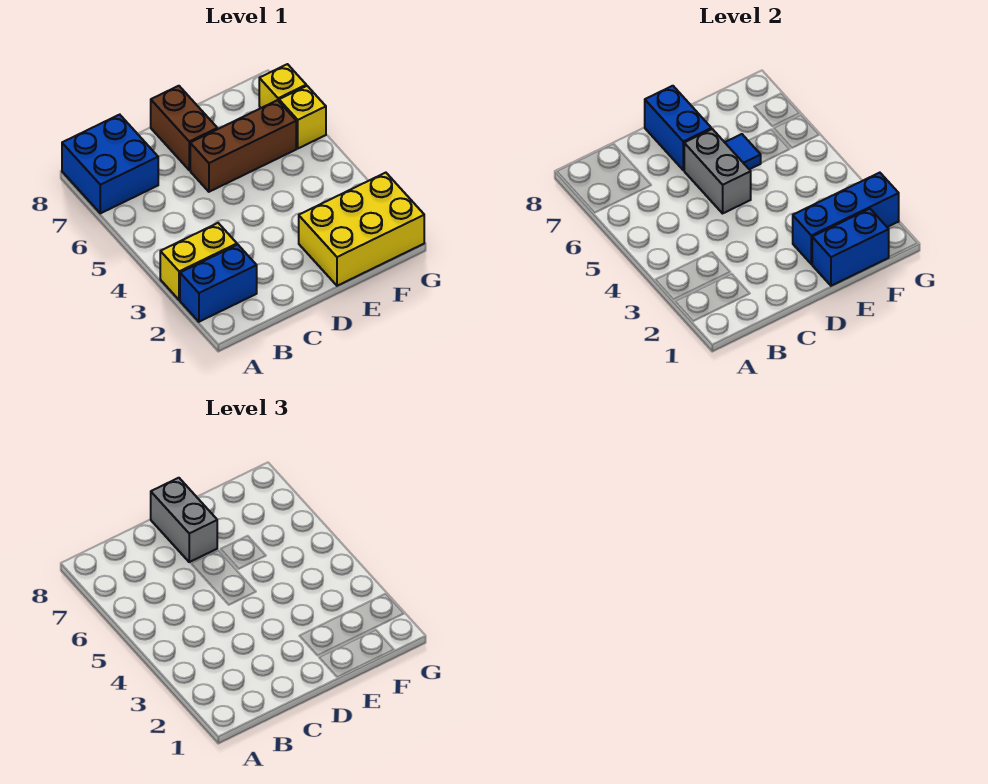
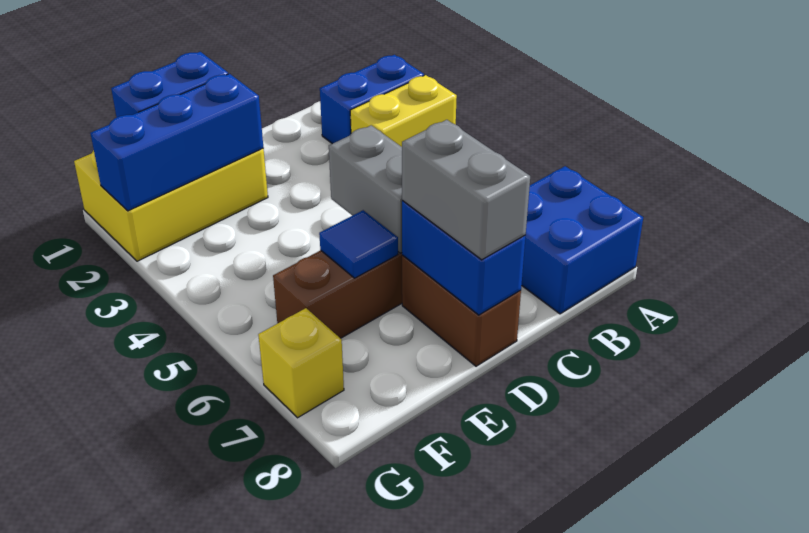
yellow brick G6 level 1 -> none

